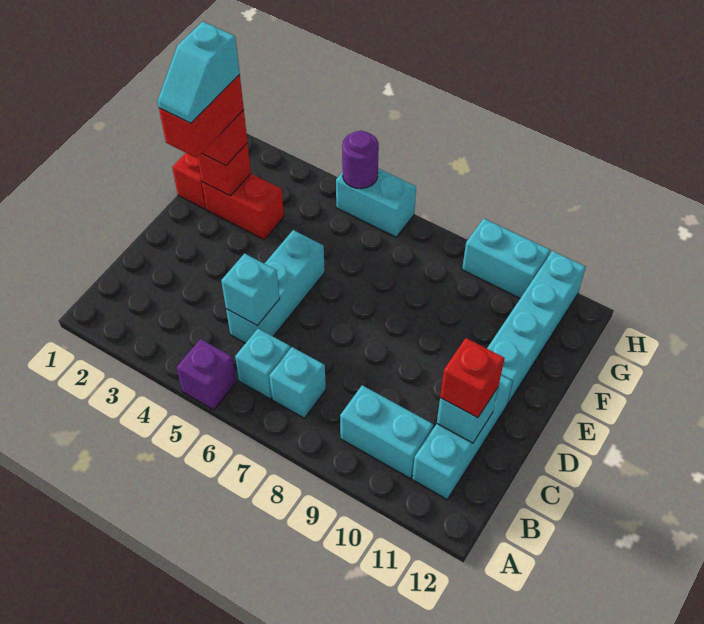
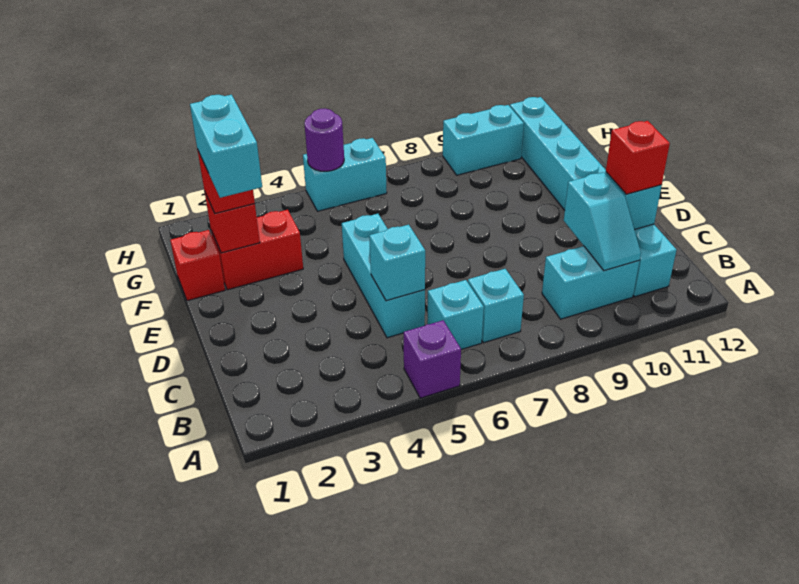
red brick E2:F2 level 4 -> cyan brick E2:F2 level 4
cyan slope E2:F2 level 5 top F -> cyan slope B10:C10 level 2 top C

